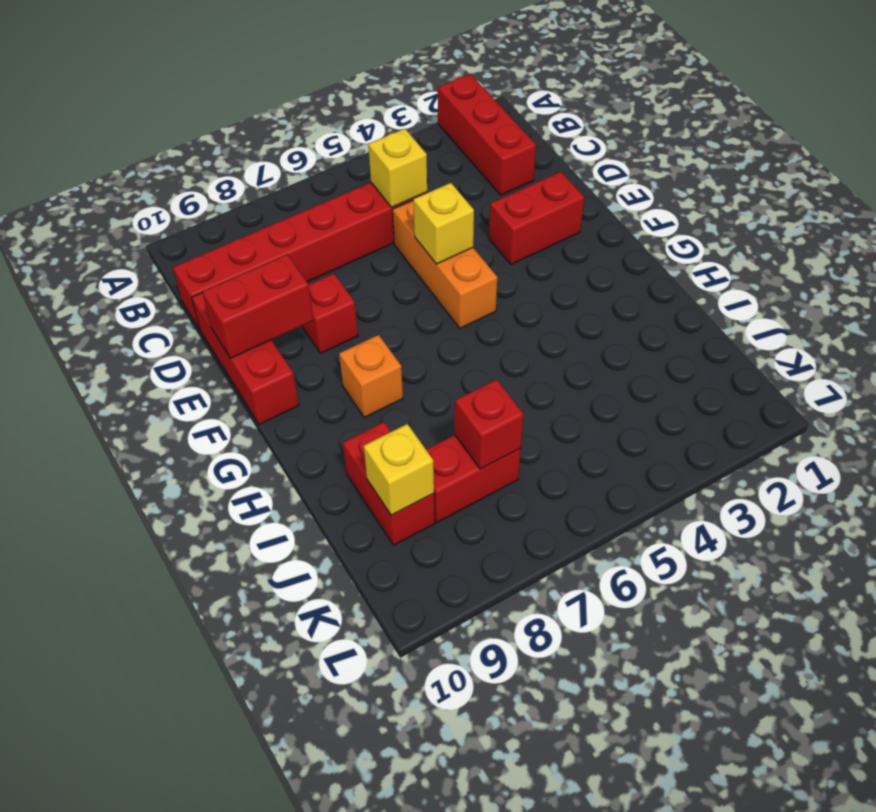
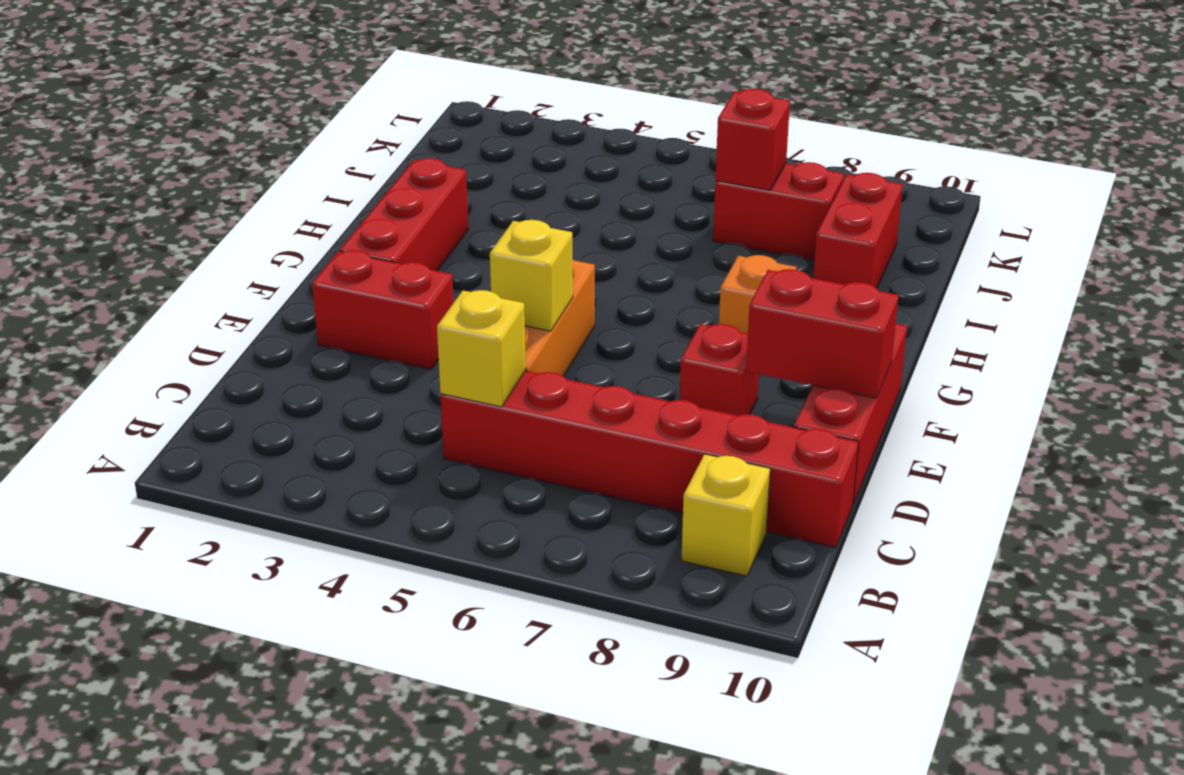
red brick A2:C2 level 1 -> red brick F2:H2 level 1
yellow brick J9 level 2 -> yellow brick B9 level 1

